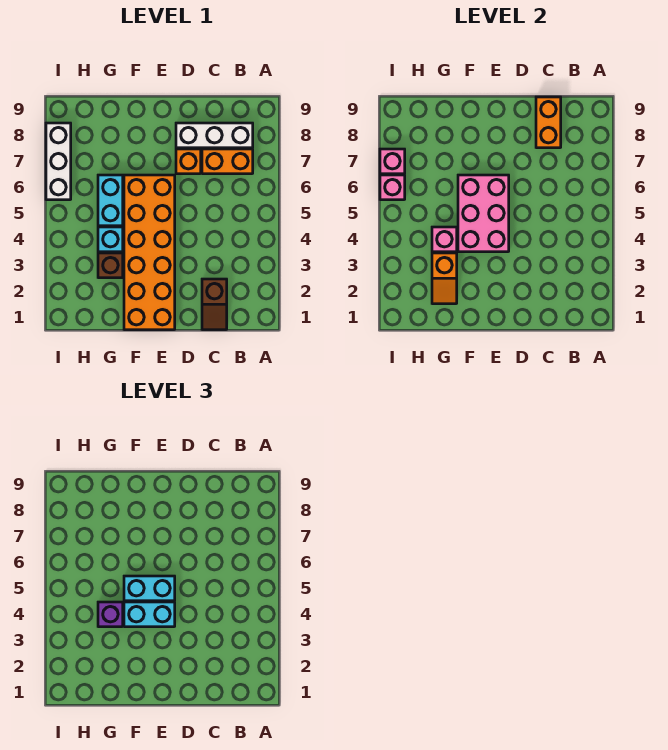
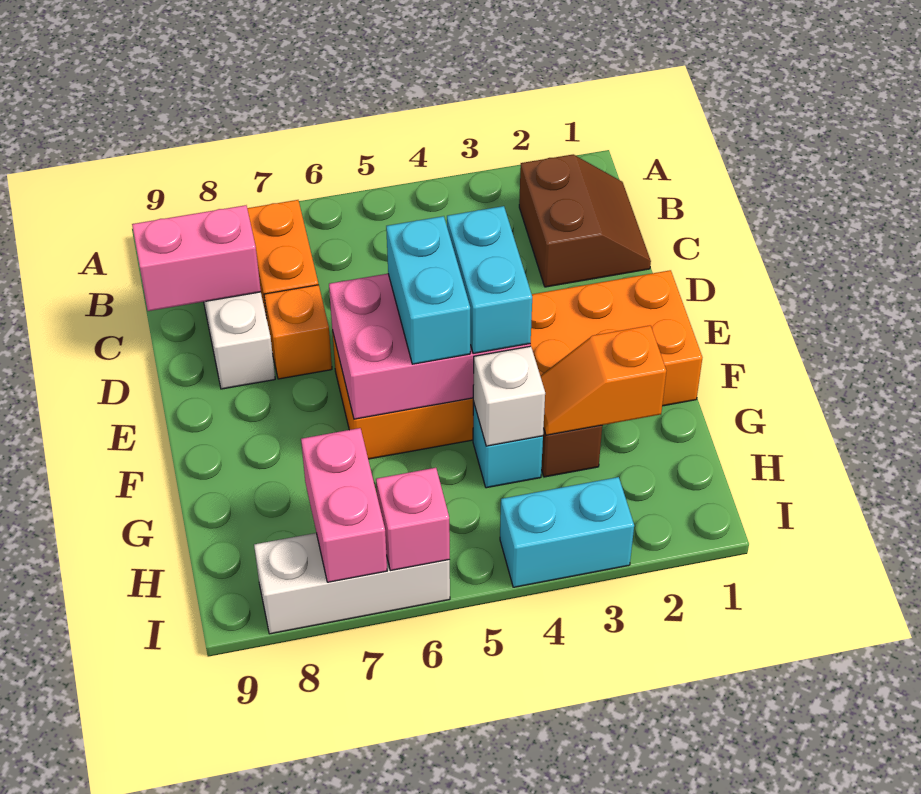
brown slope C1:C2 level 1 top 2 -> brown slope B1:C2 level 1 top 2
orange brick C8:C9 level 2 -> pink brick C8:C9 level 2
orange slope G2:G3 level 2 top 3 -> orange slope G2:G3 level 2 top 2
pink brick G4 level 2 -> white brick G4 level 2
purple brick G4 level 3 -> none
cyan brick G5:G6 level 1 -> cyan brick I3:I4 level 1
pink brick I7 level 2 -> pink brick H7:I7 level 2

